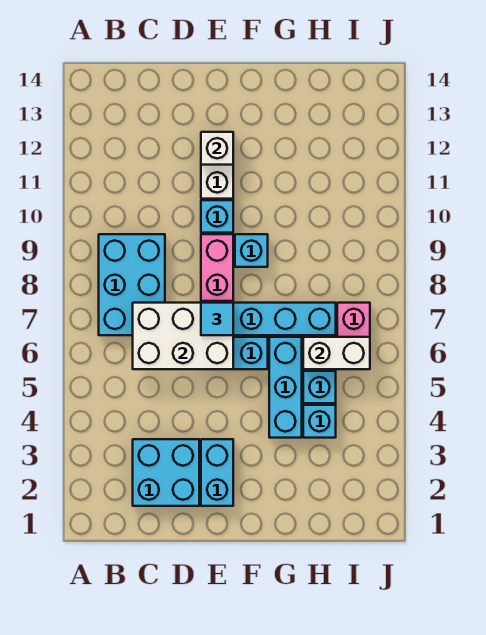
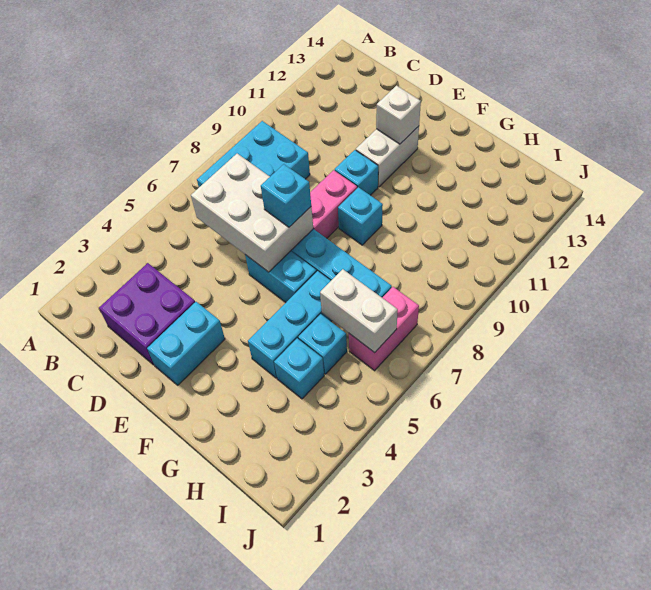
cyan brick C2:D3 level 1 -> purple brick C2:D3 level 1
cyan tile E7 level 3 -> cyan brick E7 level 3

